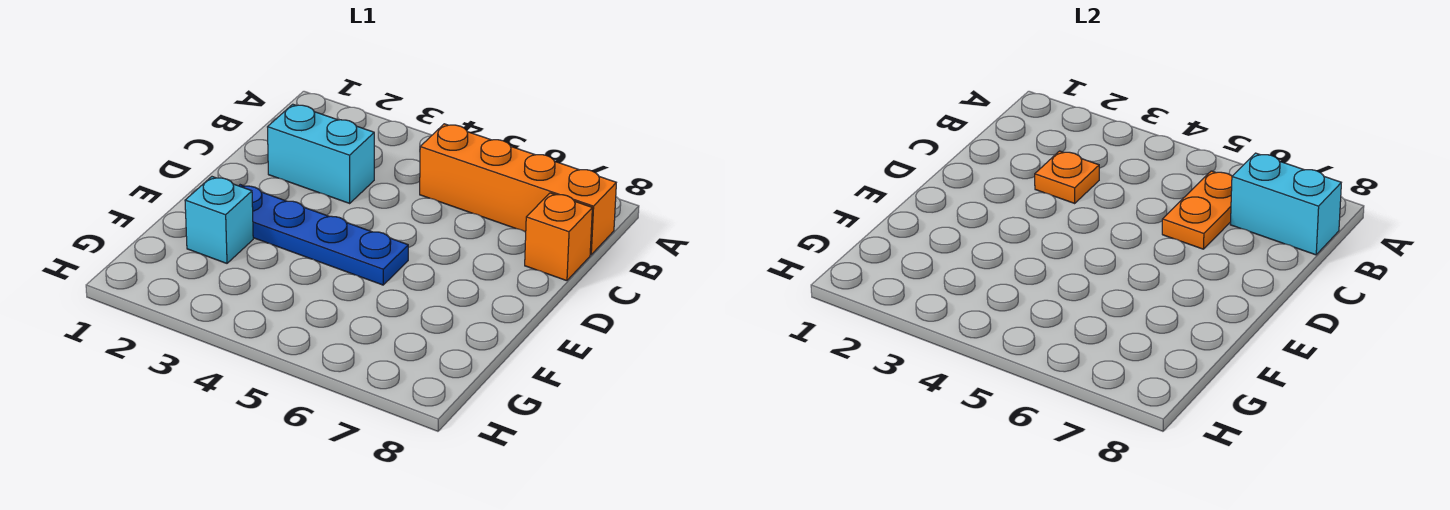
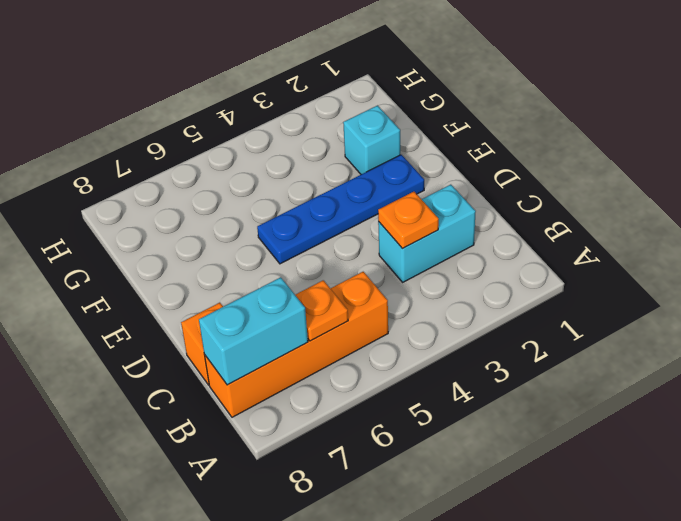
orange plate B6:C6 level 2 -> orange plate B6 level 2

